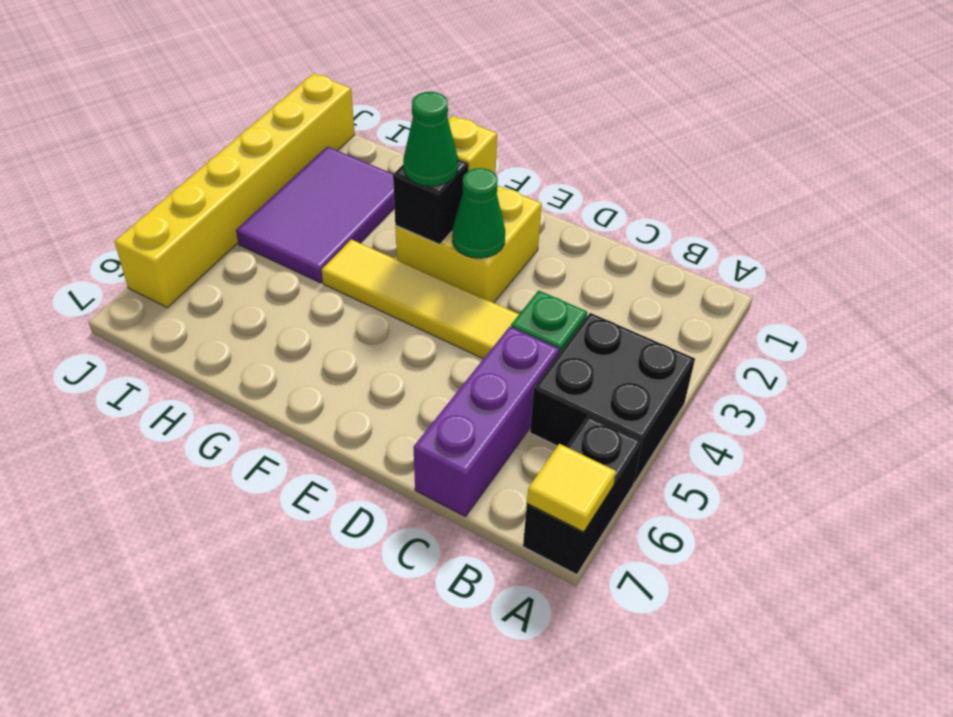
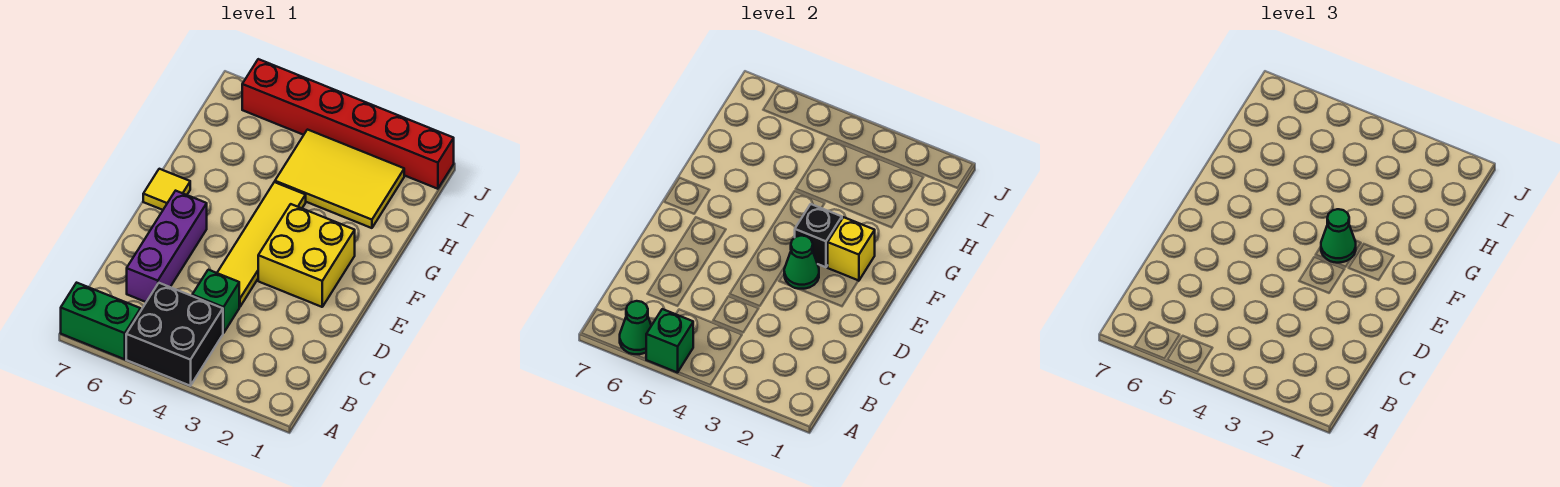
none -> green brick A5 level 2
black brick A6:A7 level 1 -> green brick A6:A7 level 1
none -> green cone A6 level 2
yellow tile A7 level 2 -> yellow tile F7 level 1
purple brick C5:C7 level 1 -> purple brick C6:E6 level 1
purple tile H2:I4 level 1 -> yellow tile H2:I4 level 1
yellow brick J1:J6 level 1 -> red brick J1:J6 level 1

